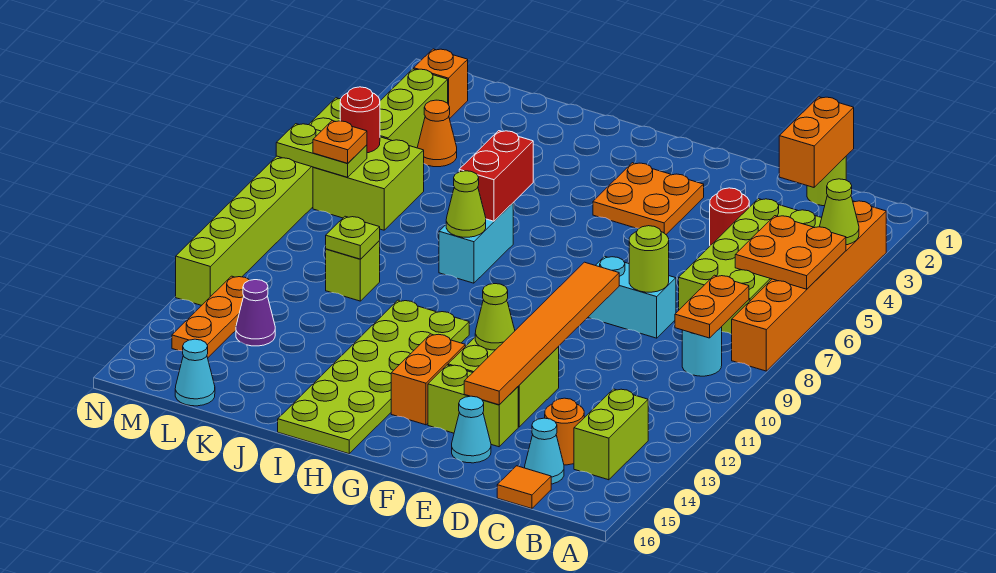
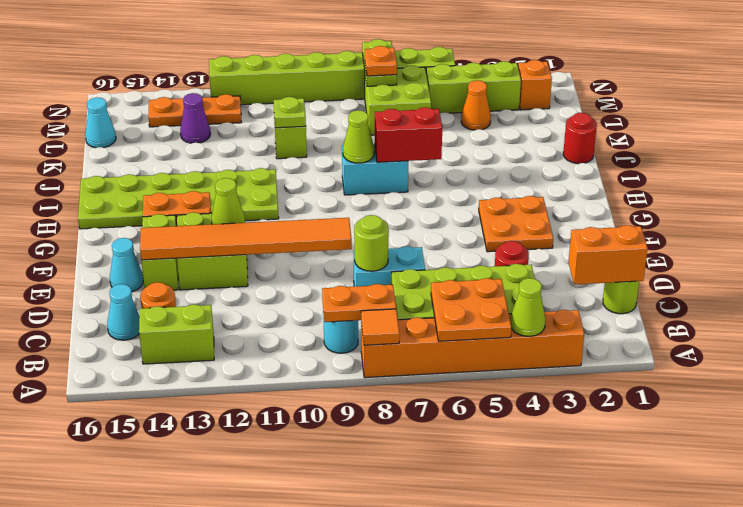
orange tile C16 level 1 -> orange tile A8 level 2
cyan brick D8:E8 level 1 -> cyan brick D7:D8 level 1
red round brick M6 level 2 -> red round brick J1 level 1

